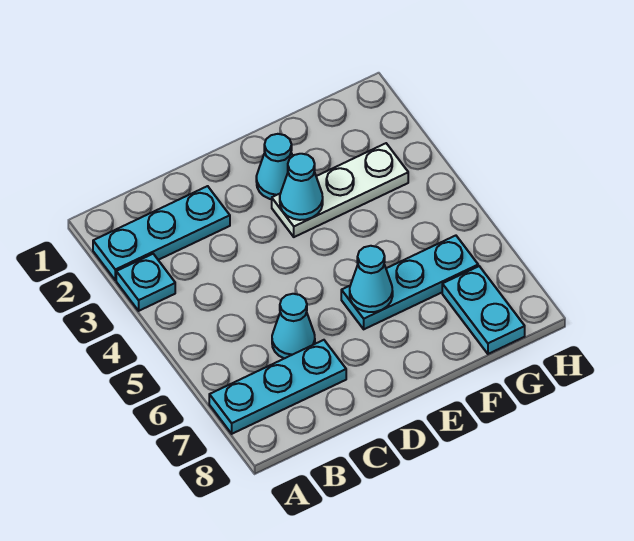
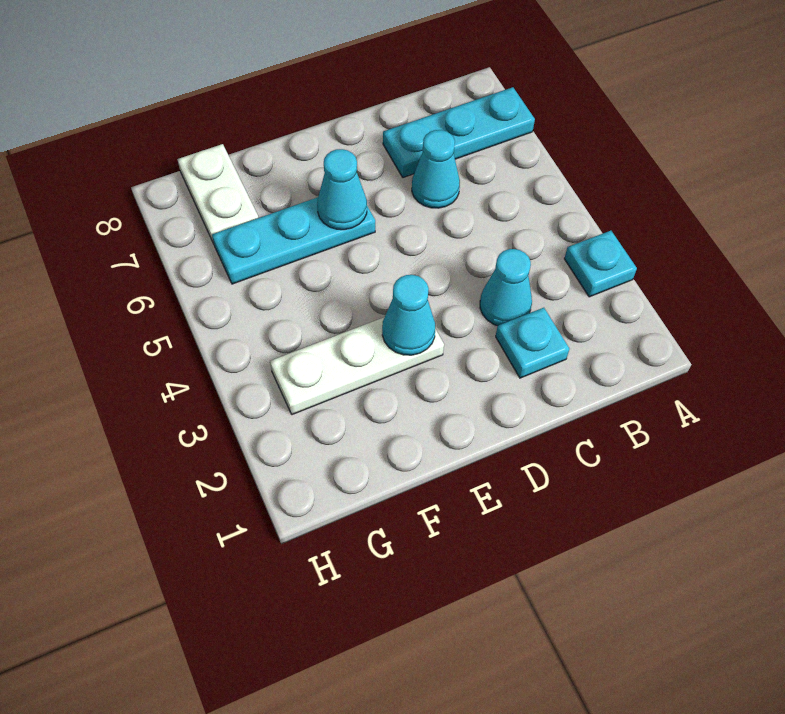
cyan plate A2:C2 level 1 -> cyan plate C2 level 1
cyan cone E2 level 1 -> cyan cone C3 level 1
cyan plate G7:G8 level 1 -> white plate G7:G8 level 1

